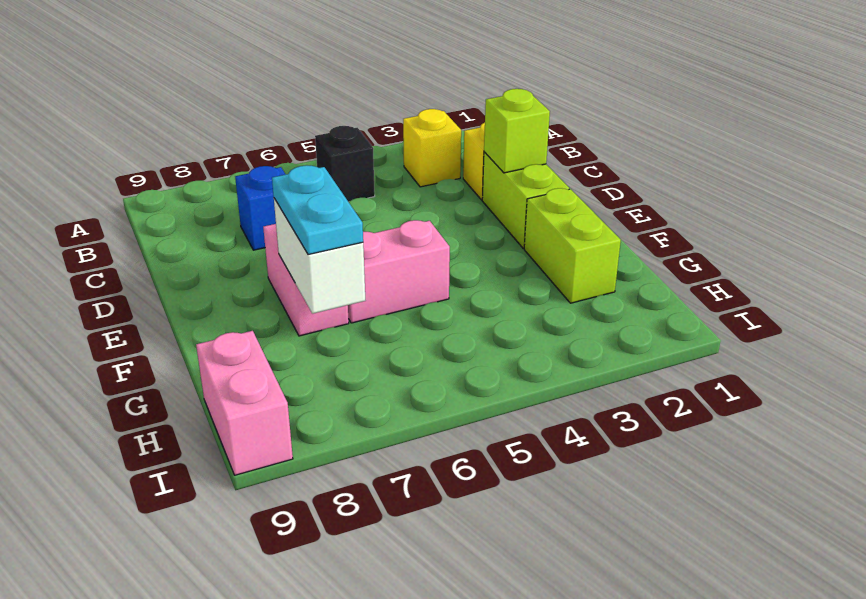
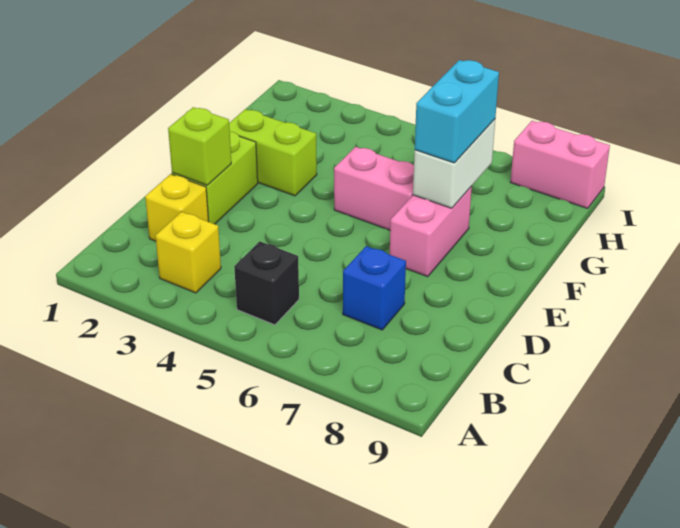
lime brick F2:G2 level 1 -> lime brick F2:F3 level 1
cyan plate F7:G7 level 3 -> cyan brick F7:G7 level 3
pink brick H9:I9 level 1 -> pink brick I8:I9 level 1

